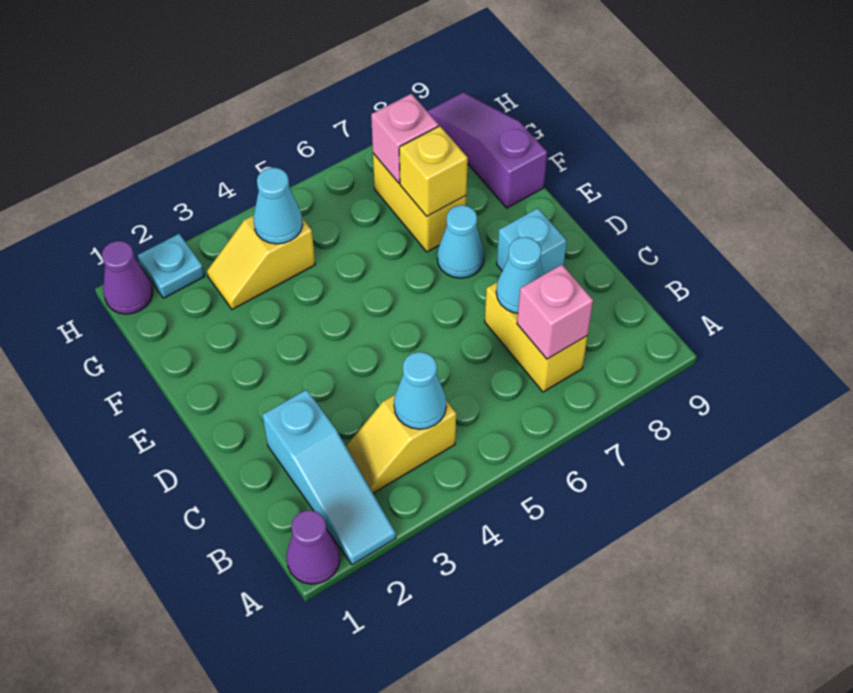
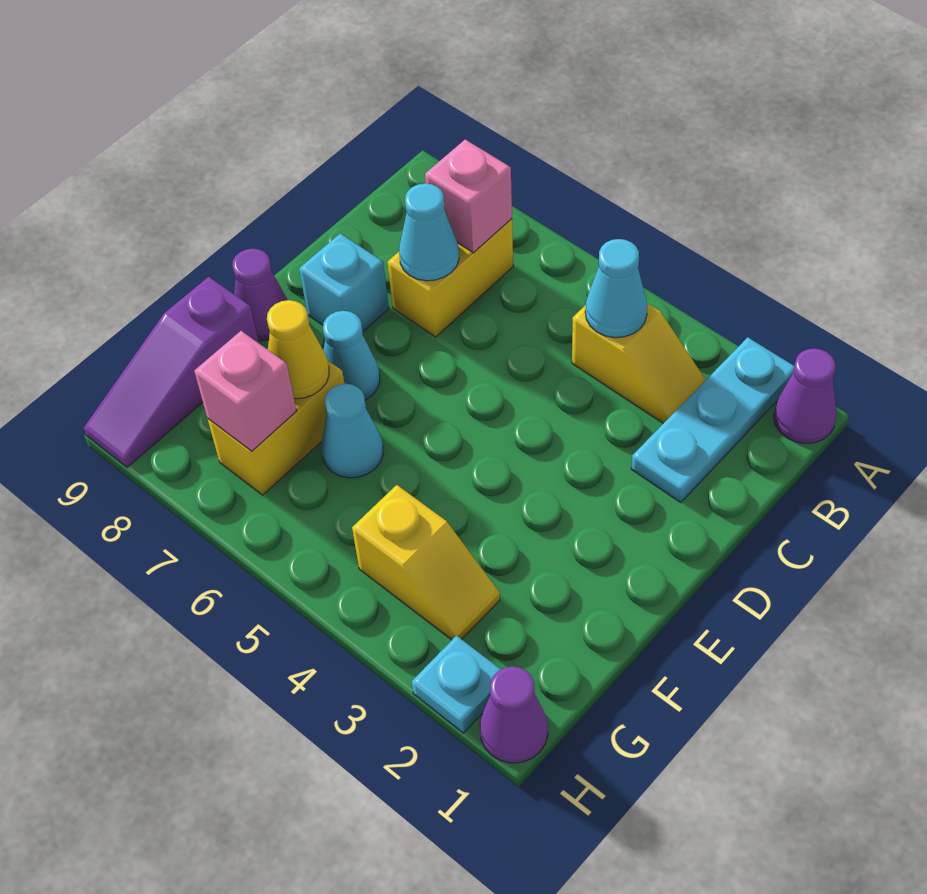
cyan slope A2:C2 level 1 top C -> cyan plate A2:C2 level 1
none -> purple cone E9 level 1
yellow brick F7 level 2 -> yellow cone F7 level 2
cyan cone G4 level 2 -> cyan cone F6 level 1

